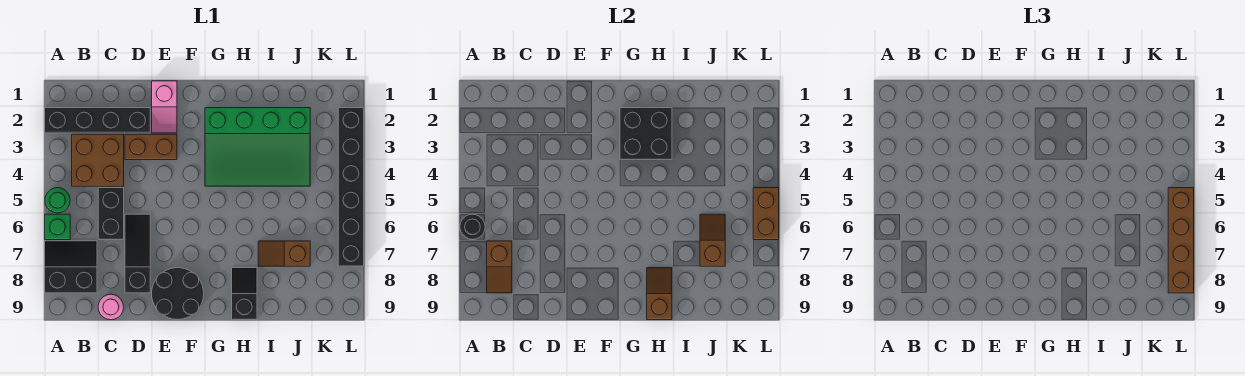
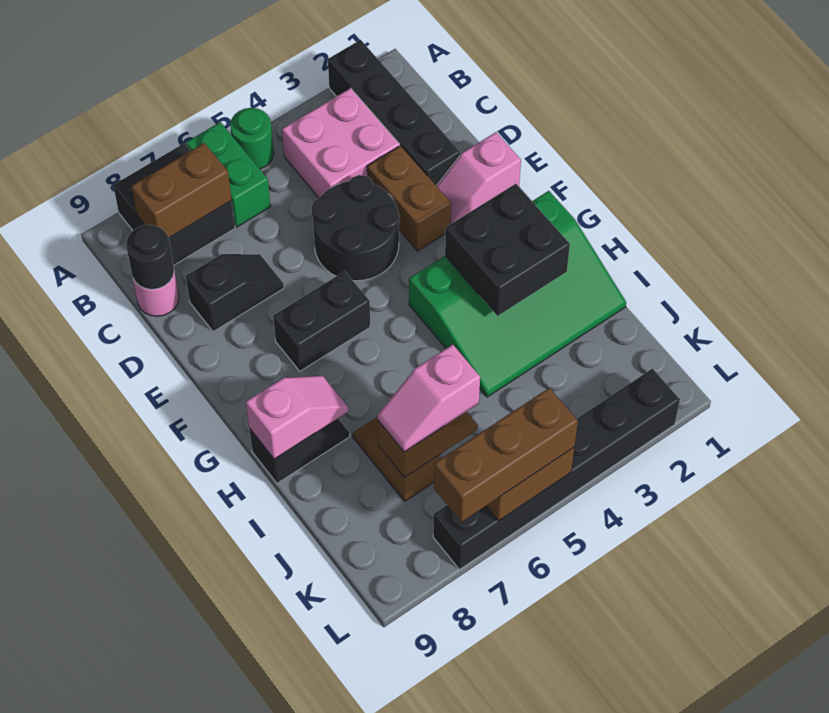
green brick A6 level 1 -> green brick A6:B6 level 1
black round brick A6 level 2 -> black round brick C9 level 2
black slope A7:B8 level 1 top 8 -> black brick A7:B8 level 1
brown brick B3:C4 level 1 -> pink brick B3:C4 level 1
brown slope B7:B8 level 2 top 7 -> brown brick B7:B8 level 2
black brick C5:C6 level 1 -> black brick F6:F7 level 1
black slope D6:D8 level 1 top 8 -> black slope D7:D8 level 1 top 8
black round brick E8:F9 level 1 -> black round brick D4:E5 level 1
green slope G2:J4 level 1 top 2 -> green slope G1:I4 level 1 top G
brown slope H8:H9 level 2 top 9 -> pink slope H8:H9 level 2 top 9
none -> pink slope J6:J7 level 3 top 6
brown brick L5:L8 level 3 -> brown brick L5:L7 level 3

